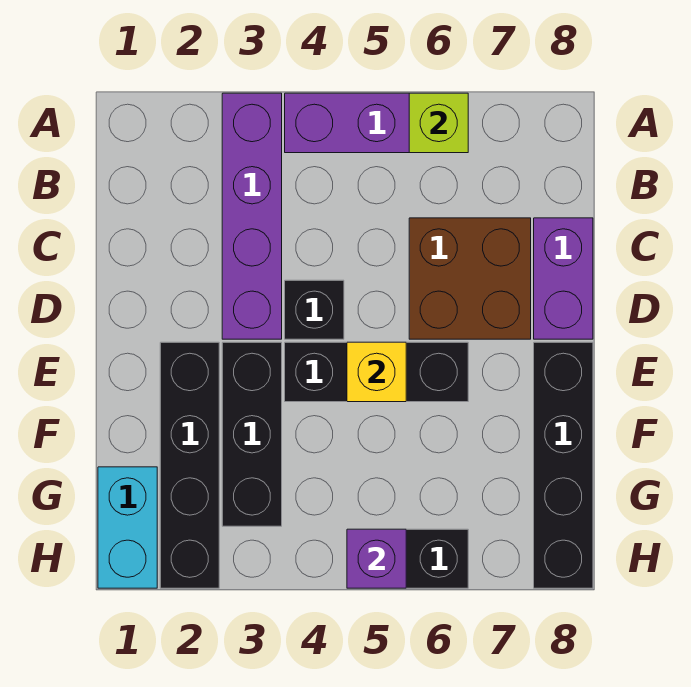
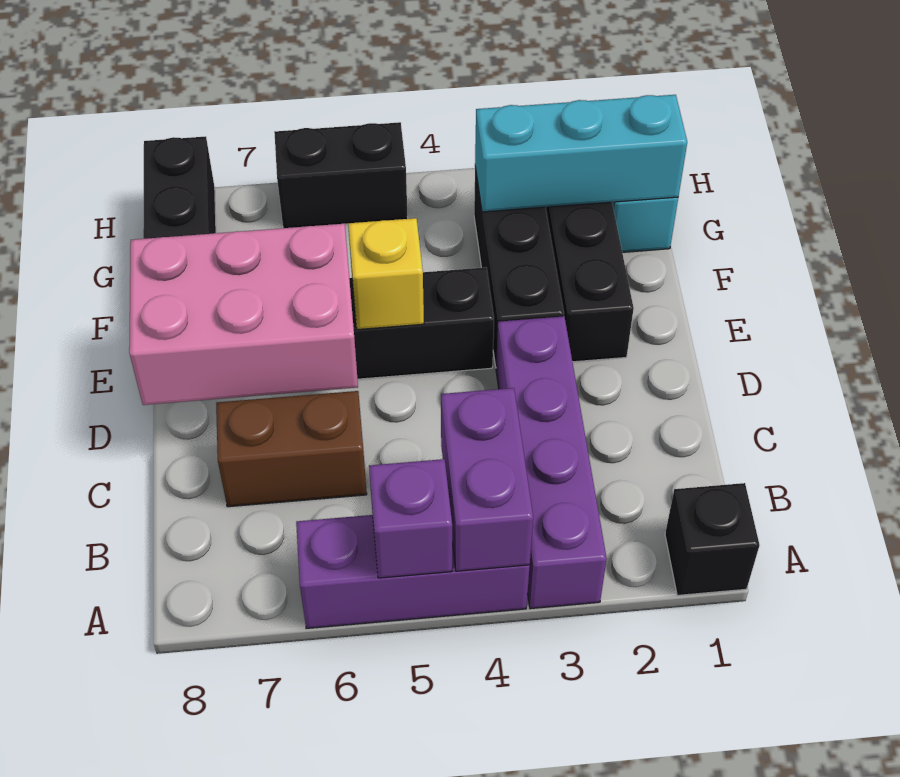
lime brick A6 level 2 -> none
brown brick C6:D7 level 1 -> brown brick C6:C7 level 1
purple brick C8:D8 level 1 -> purple brick A4:B4 level 2
black brick D4 level 1 -> black brick A1 level 1
none -> pink brick D6:E8 level 2
none -> cyan brick G1:G3 level 2
purple brick H5 level 2 -> purple brick A5 level 2

